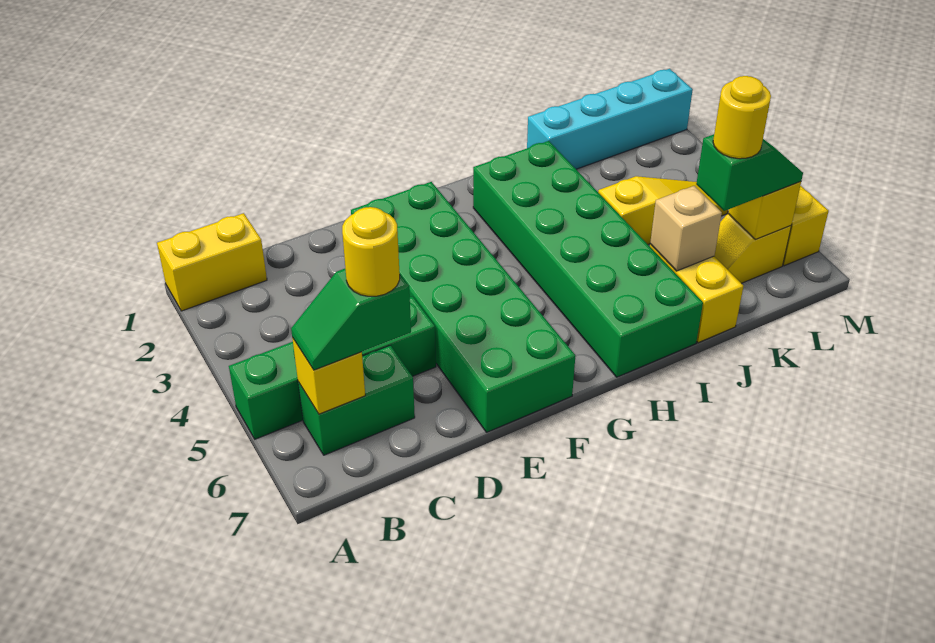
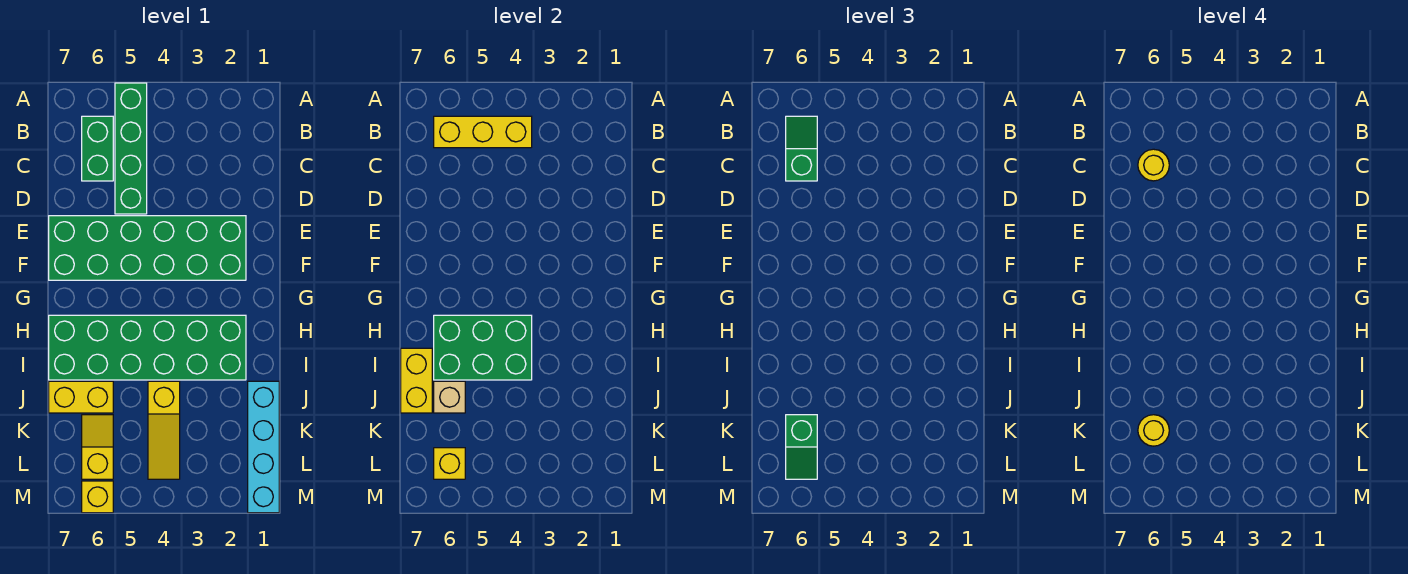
yellow brick A1:B1 level 1 -> yellow brick I7:J7 level 2
yellow brick B6 level 2 -> yellow brick B4:B6 level 2
none -> green brick H4:I6 level 2

